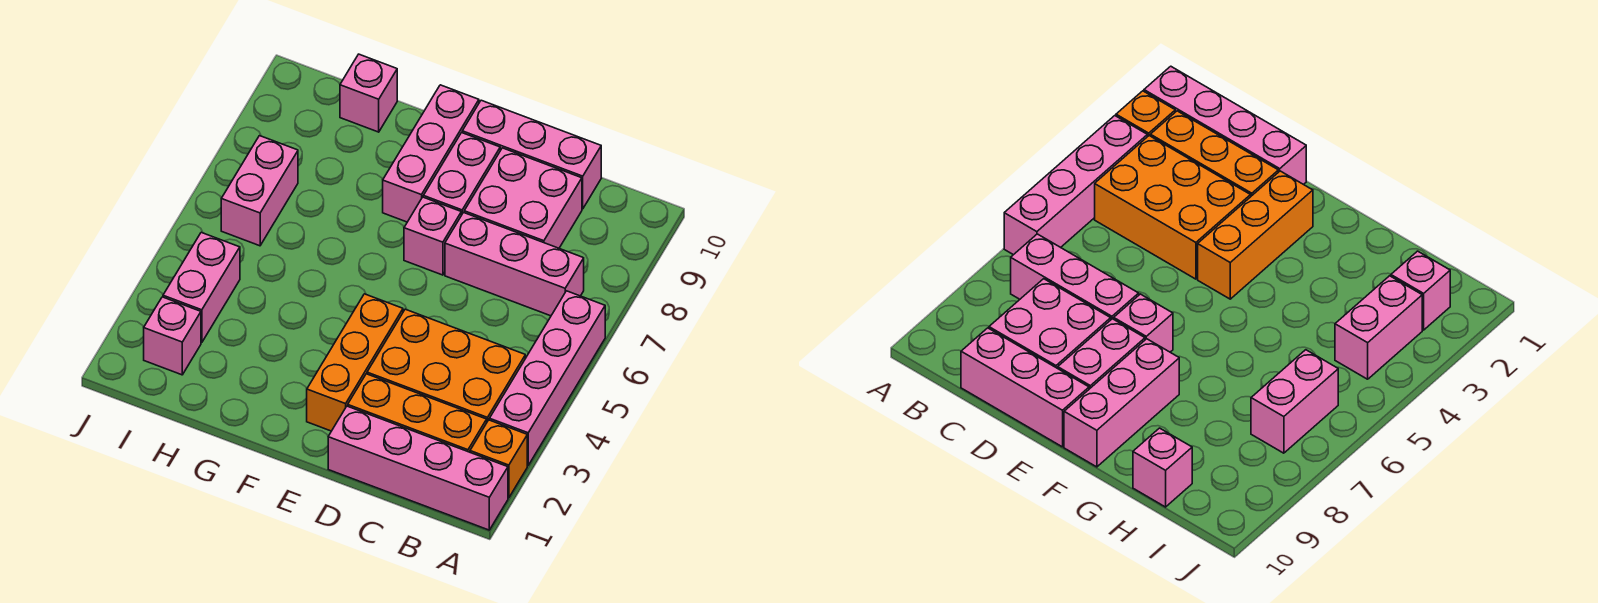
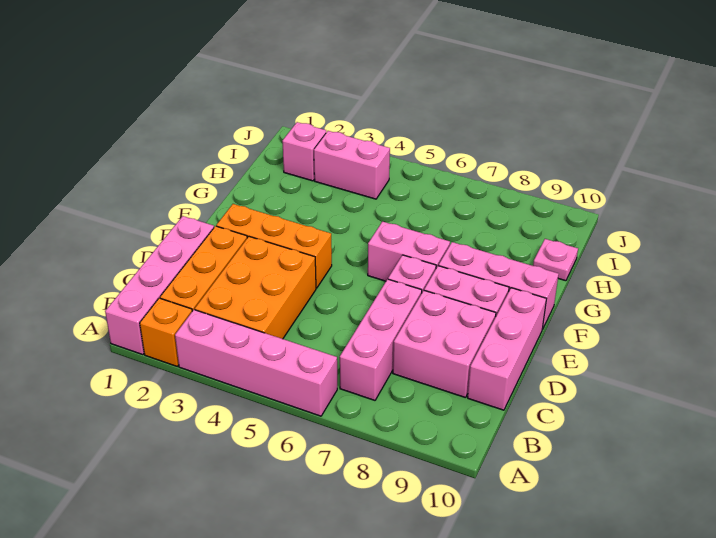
pink brick H10 level 1 -> pink plate H10 level 1
pink brick I6:I7 level 1 -> pink brick F6:F7 level 1

